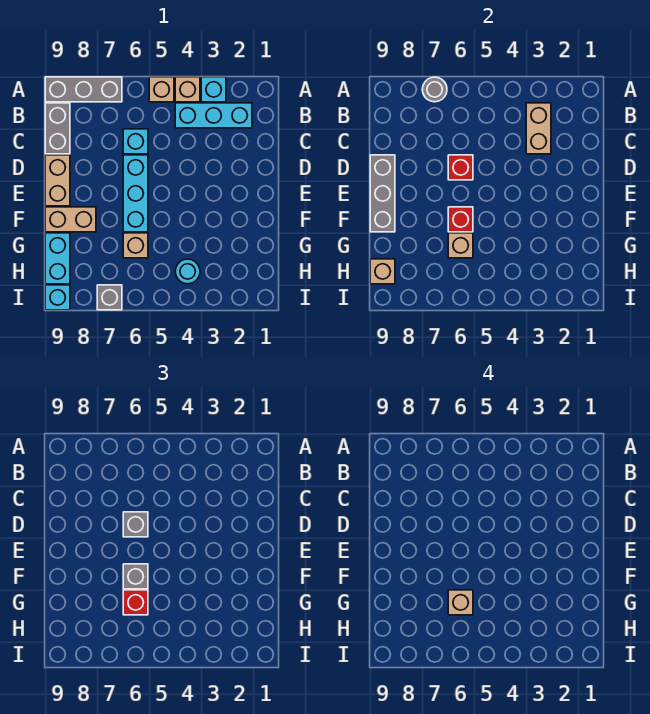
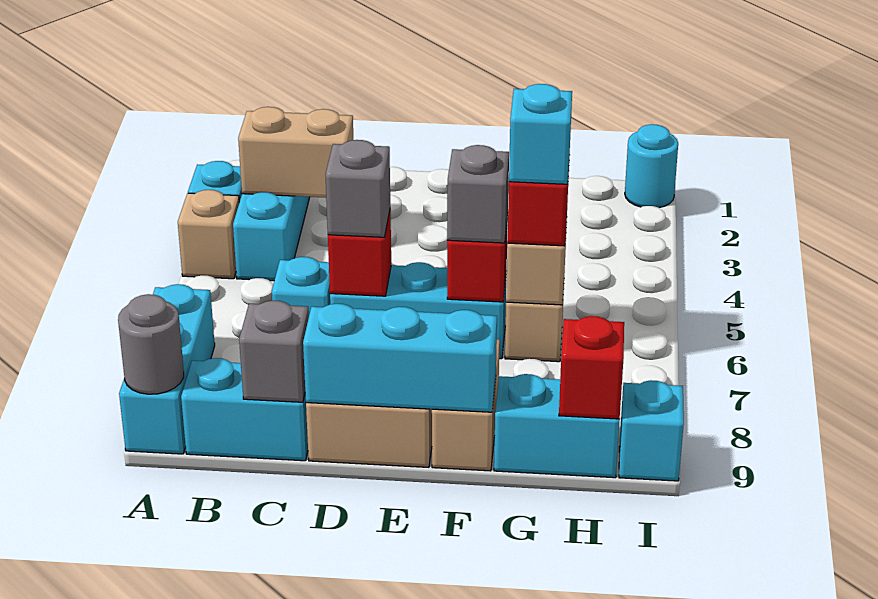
tan brick A5 level 1 -> none
grey brick A7:A9 level 1 -> cyan brick A7:A9 level 1
grey round brick A7 level 2 -> grey round brick A9 level 2
grey brick B9:C9 level 1 -> cyan brick B9:C9 level 1
grey brick D9:F9 level 2 -> cyan brick D9:F9 level 2
tan brick G6 level 4 -> cyan brick G6 level 4
cyan round brick H4 level 1 -> cyan round brick I1 level 1
tan brick H9 level 2 -> red brick H9 level 2
grey brick I7 level 1 -> grey brick C9 level 2

